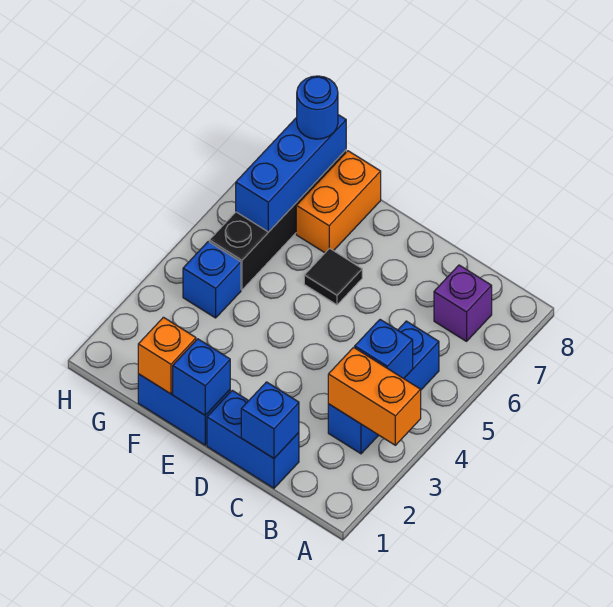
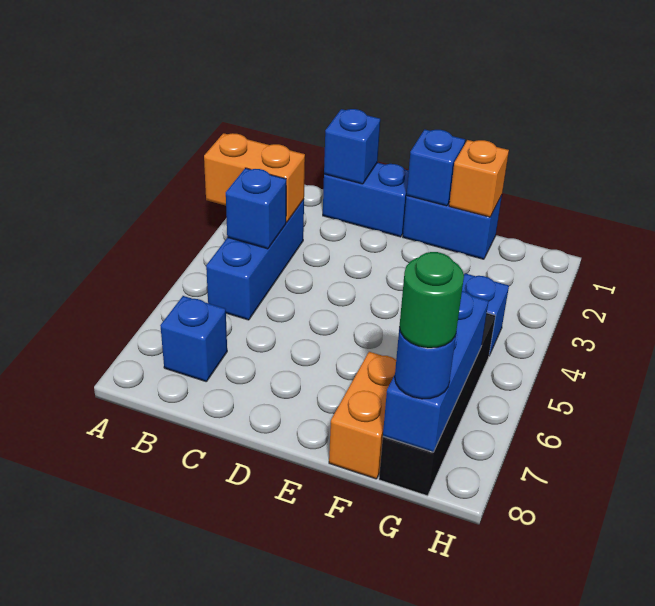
purple brick B7 level 1 -> blue brick B7 level 1
black tile E6 level 1 -> none
none -> green round brick G8 level 4

